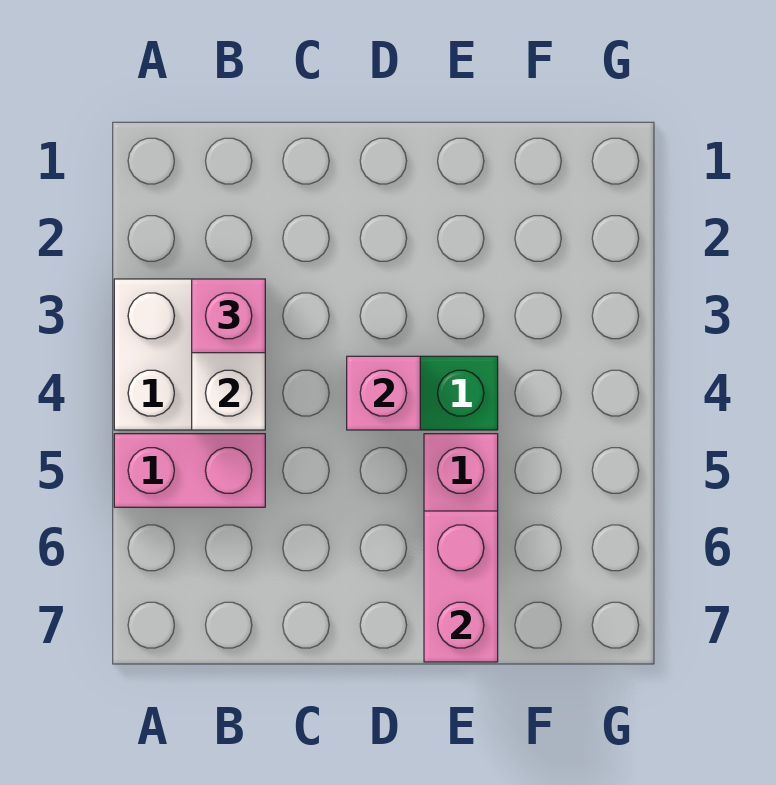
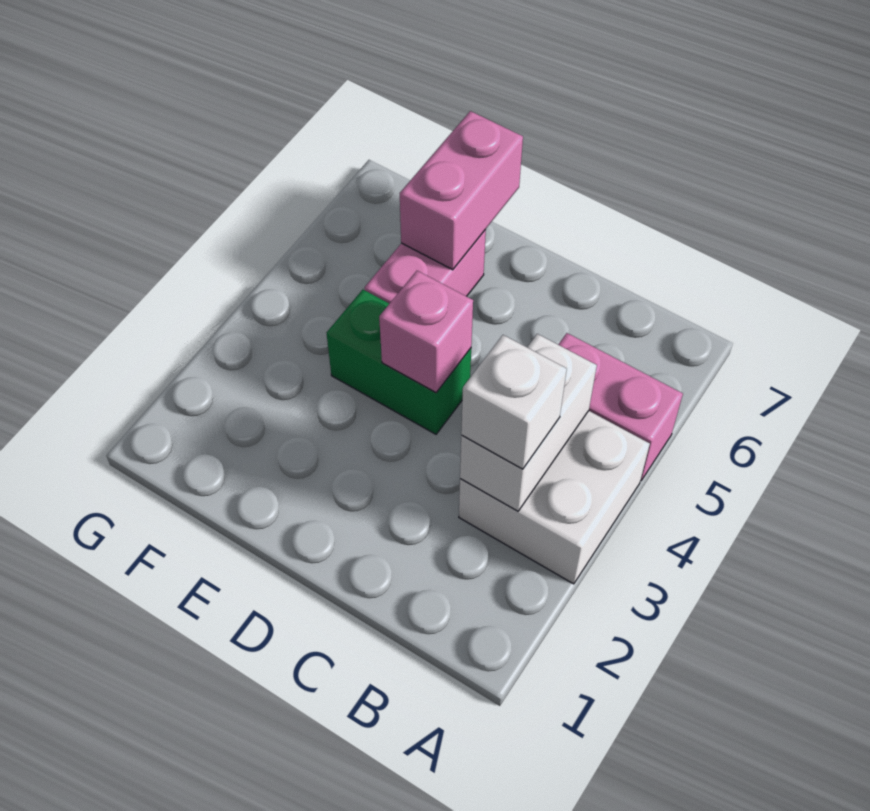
pink brick B3 level 3 -> white brick B3 level 3

